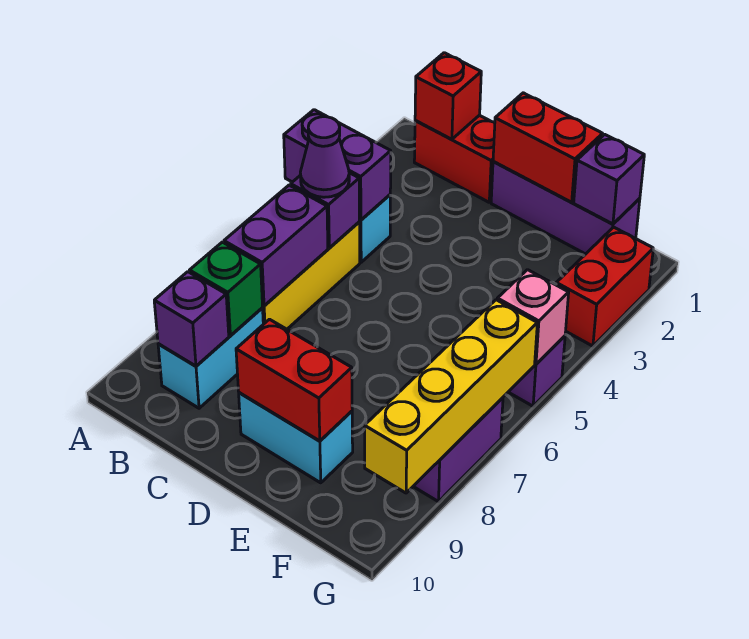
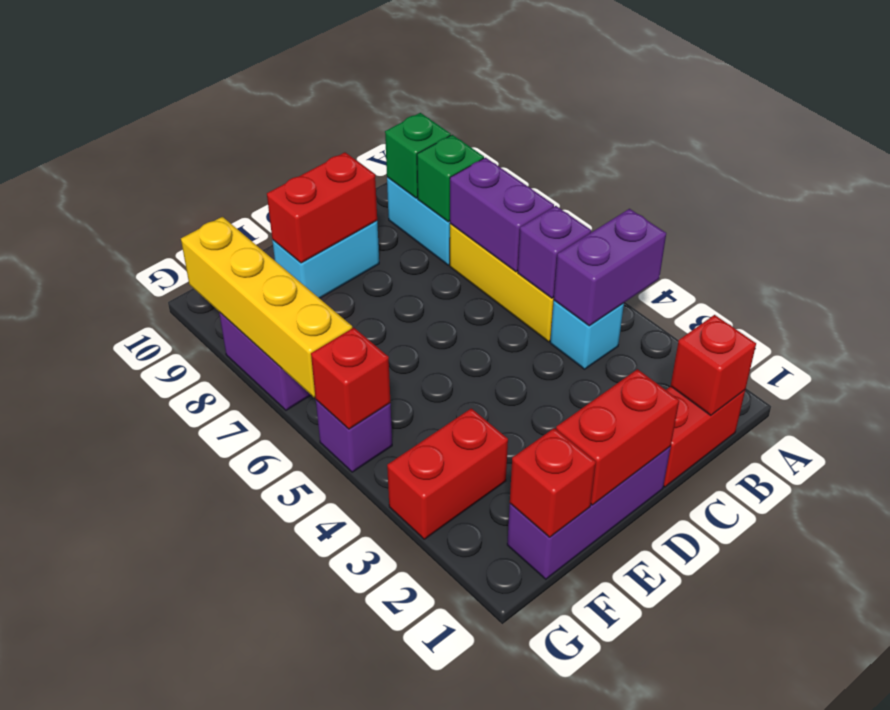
purple cone B5 level 3 -> none
purple brick B9 level 2 -> green brick B9 level 2
purple brick F1 level 2 -> red brick F1 level 2
red brick G2:G3 level 1 -> red brick F3:G3 level 1
pink brick G5 level 2 -> red brick G5 level 2

